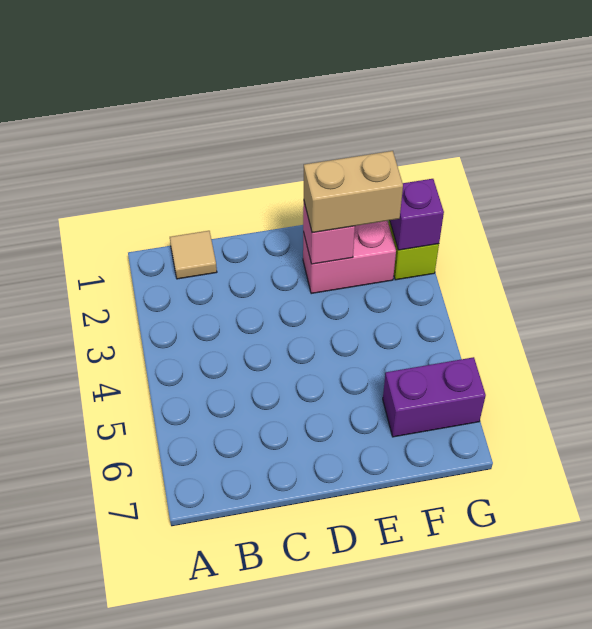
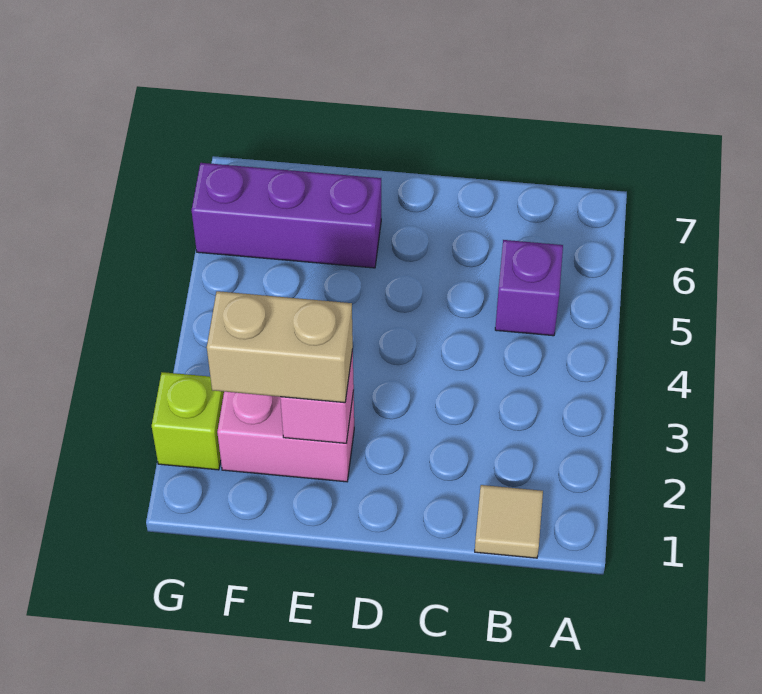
purple brick F6:G6 level 1 -> purple brick E6:G6 level 1
purple brick G2 level 2 -> purple brick B5 level 1

